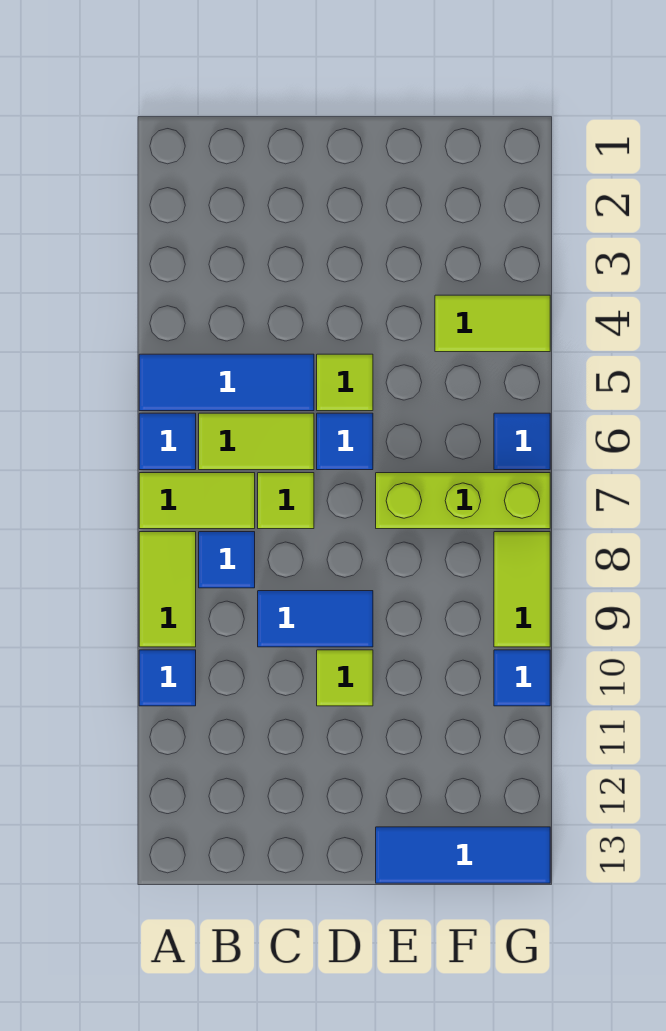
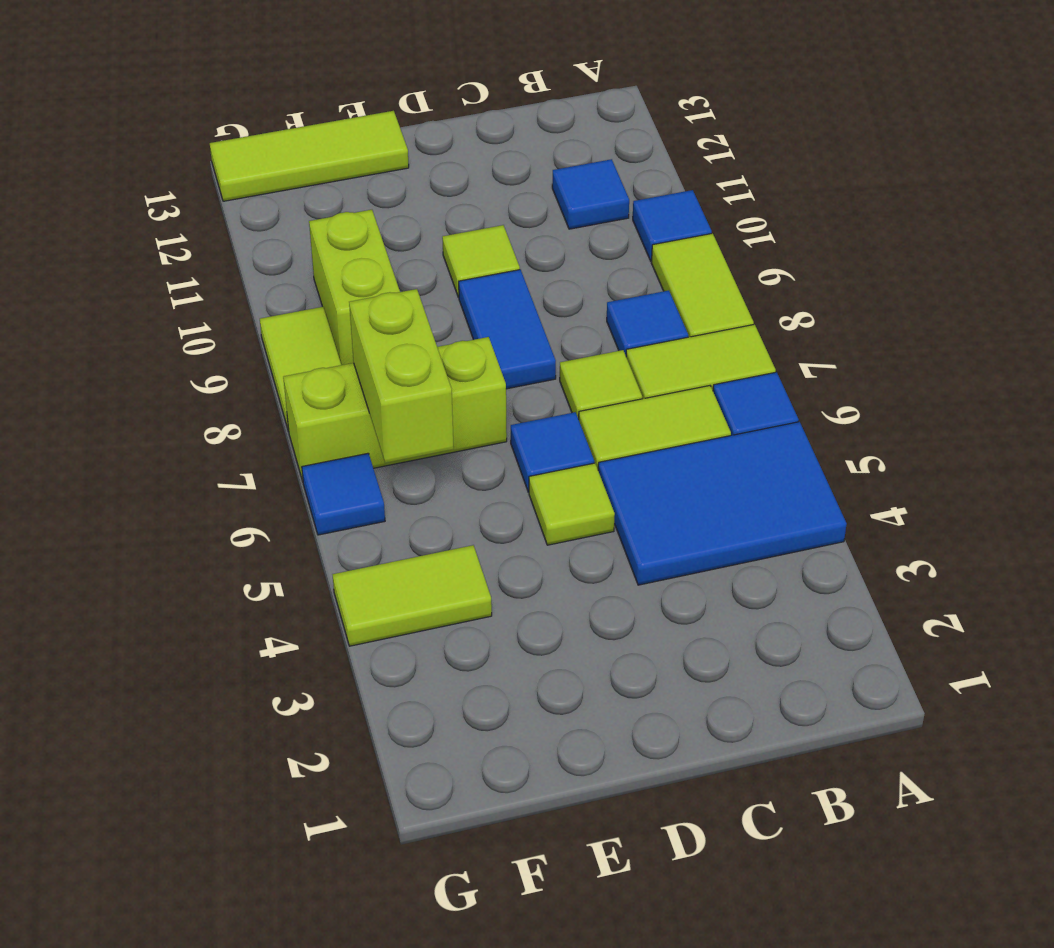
blue tile A5:C5 level 1 -> blue tile A4:C5 level 1
blue tile C9:D9 level 1 -> blue tile D8:D9 level 1
blue tile E13:G13 level 1 -> lime tile E13:G13 level 1
none -> lime brick F6:F7 level 2
none -> lime brick F9:F10 level 1
blue tile G10 level 1 -> blue tile B11 level 1

